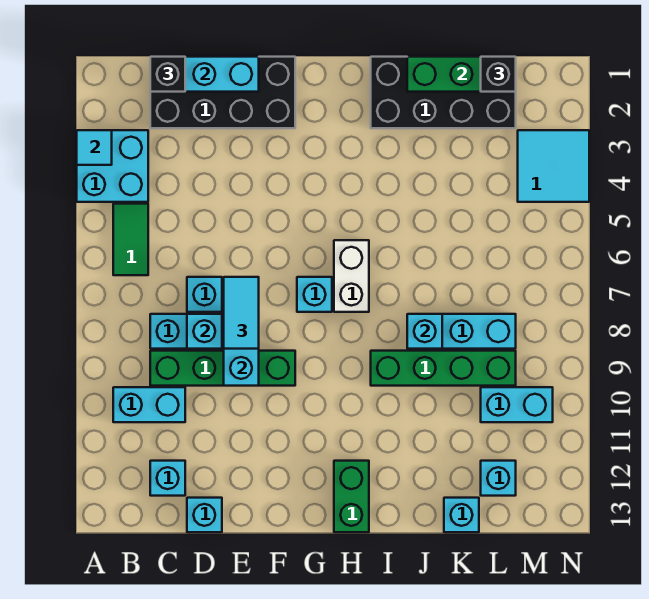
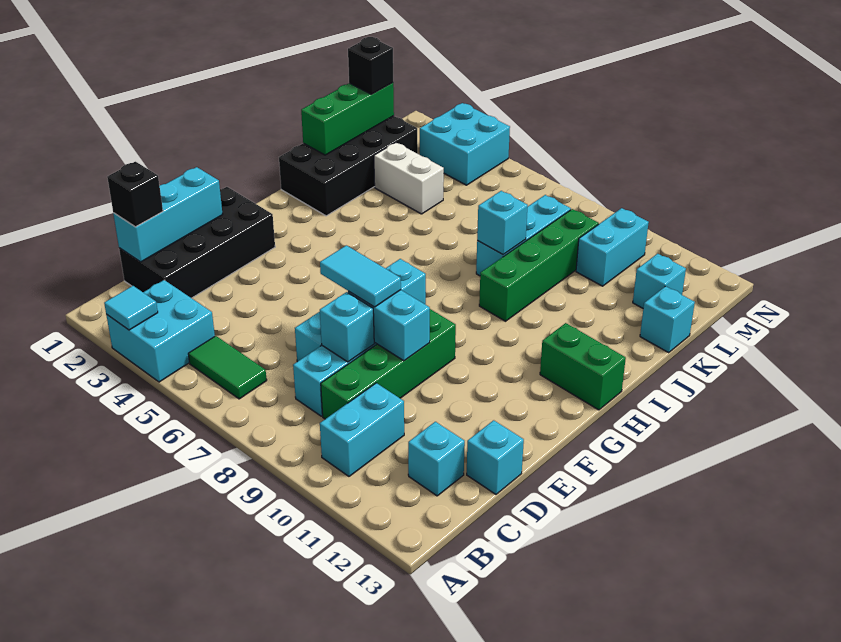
white brick H6:H7 level 1 -> white brick K3:K4 level 1
cyan tile M3:N4 level 1 -> cyan brick M3:N4 level 1

